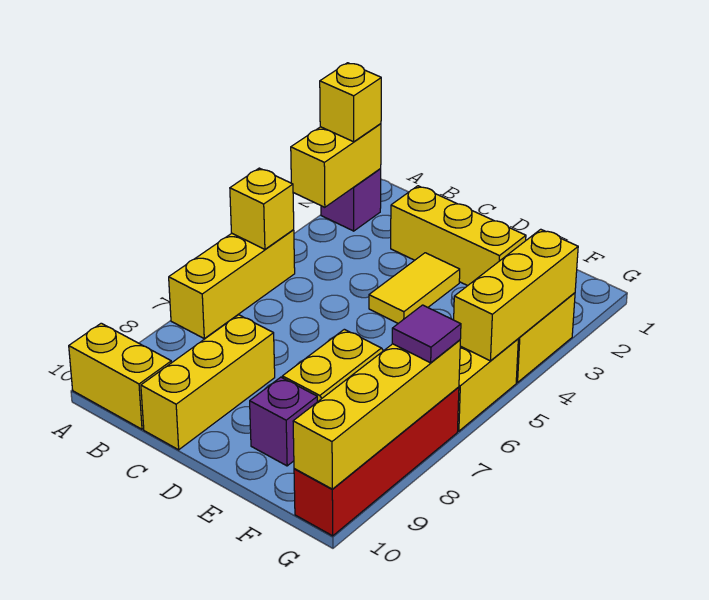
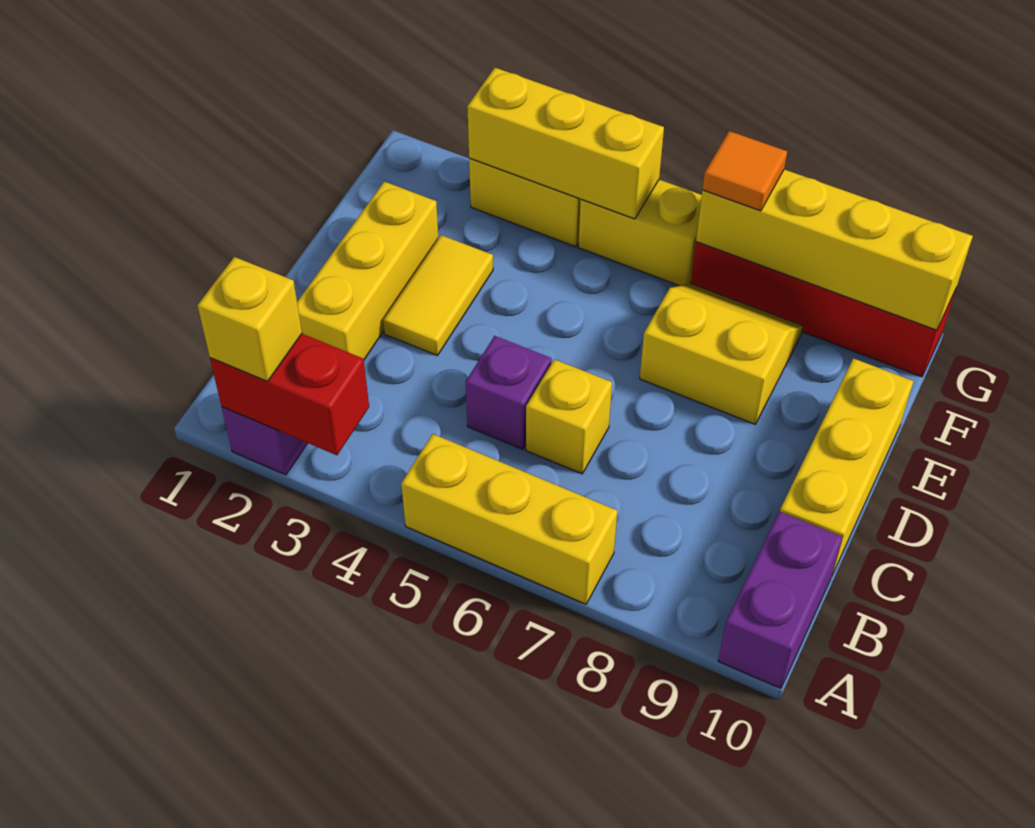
yellow brick A2:A3 level 2 -> red brick A2:A3 level 2
yellow brick A5 level 2 -> yellow brick C6 level 1
yellow brick A10:B10 level 1 -> purple brick A10:B10 level 1
yellow brick C8:C10 level 1 -> yellow brick C10:E10 level 1
yellow tile D3:D4 level 1 -> yellow tile D3:E3 level 1
purple brick E9 level 1 -> purple brick C5 level 1
purple tile G7 level 3 -> orange tile G7 level 3

